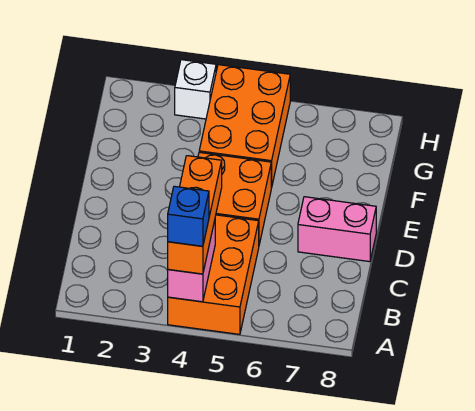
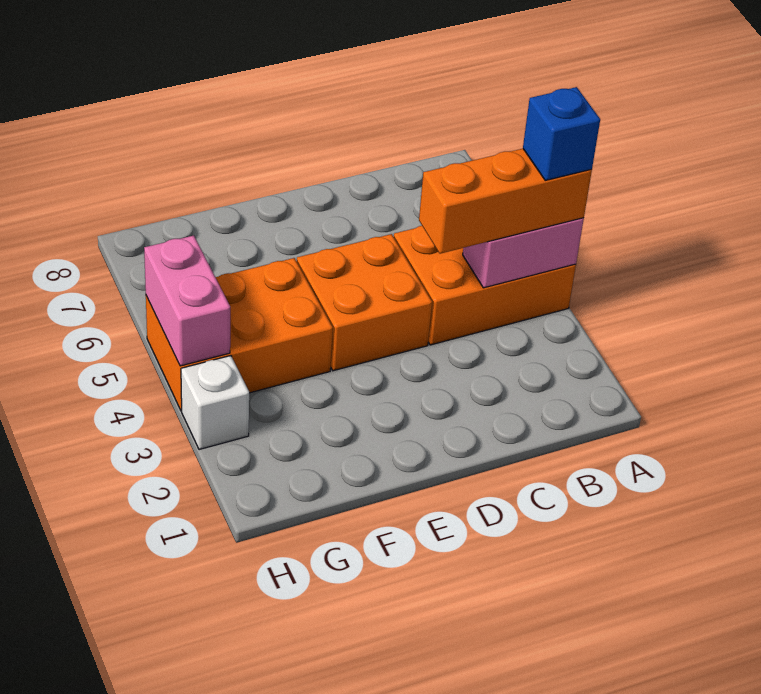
pink brick D7:D8 level 1 -> pink brick H4:H5 level 2

